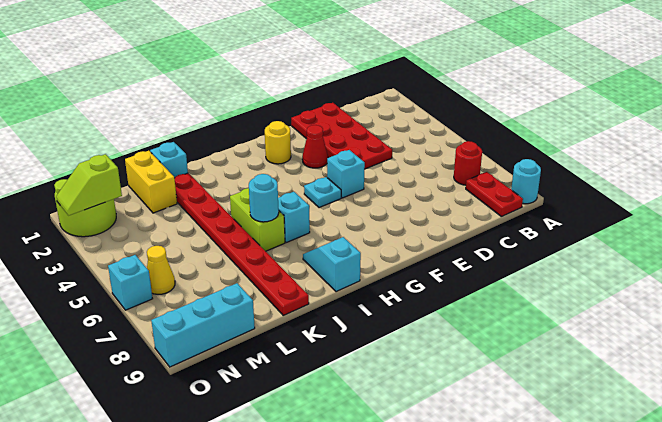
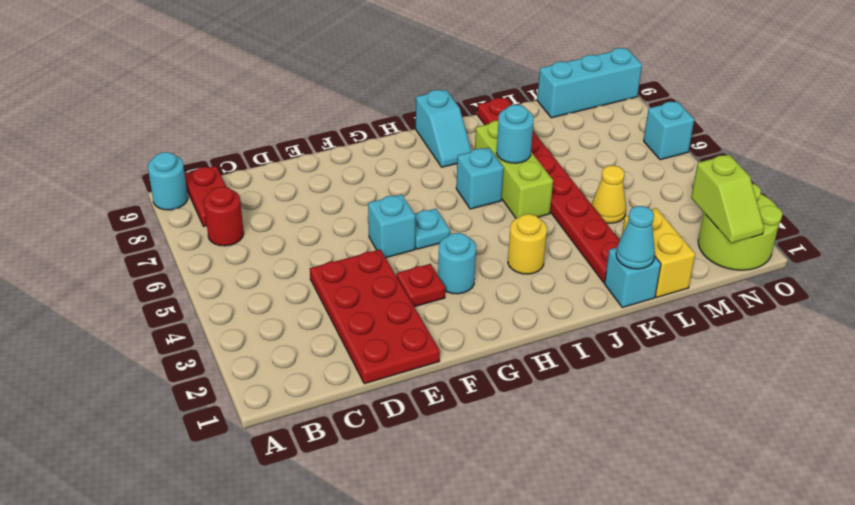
red cone F3 level 1 -> red plate F3 level 1
yellow round brick G2 level 1 -> yellow round brick I3 level 1
none -> cyan round brick G3 level 1
lime brick J5:J6 level 1 -> lime brick J5:J7 level 1
none -> cyan cone K1 level 2
lime slope N2:O2 level 2 top N -> lime slope N1:N2 level 2 top 2
yellow cone N6 level 1 -> yellow cone L4 level 1

